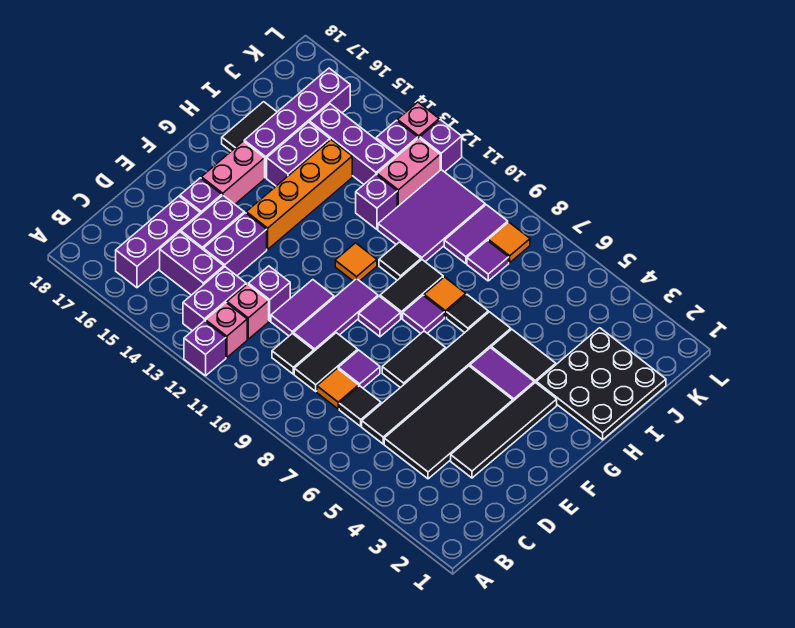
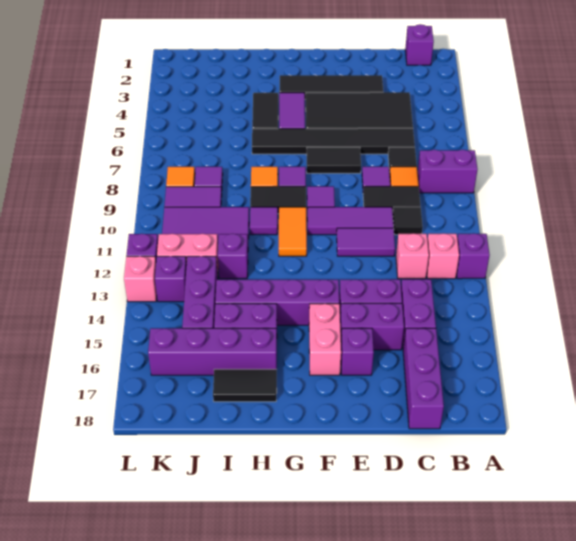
purple brick B13:C13 level 1 -> purple brick A8:B8 level 1
purple brick B16:D16 level 1 -> purple brick C16:C18 level 1
purple brick D12 level 1 -> purple brick B1 level 1
orange brick F14:I14 level 1 -> purple brick F14:I14 level 1
pink brick F16:G16 level 1 -> pink brick F15:F16 level 1
orange tile G11 level 1 -> orange tile G10:G11 level 1
black plate H1:J3 level 1 -> none
black tile H7 level 1 -> none
black tile H10 level 1 -> purple tile H10 level 1

